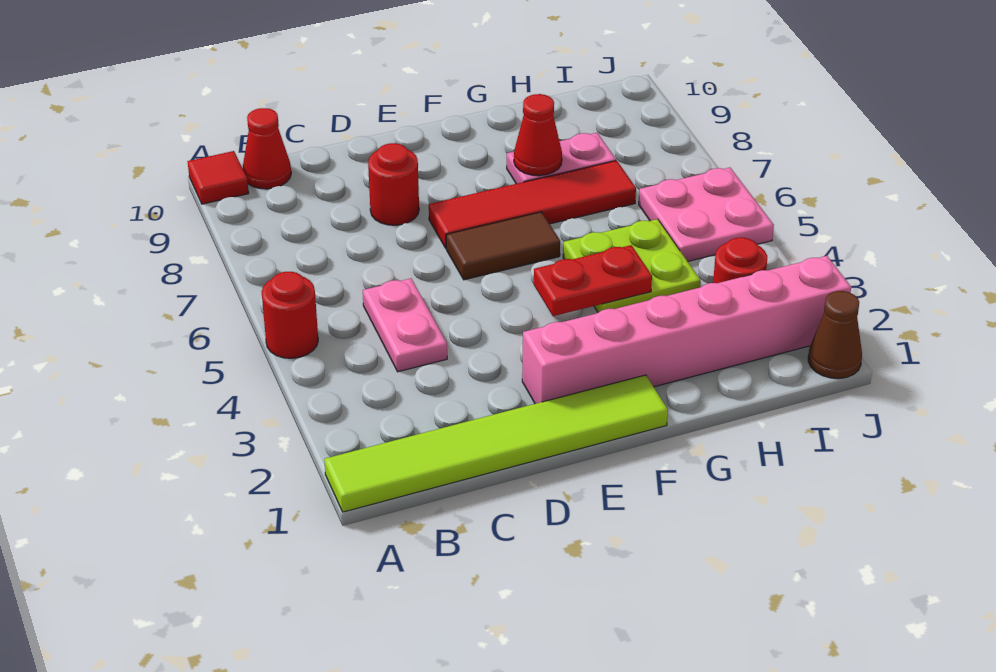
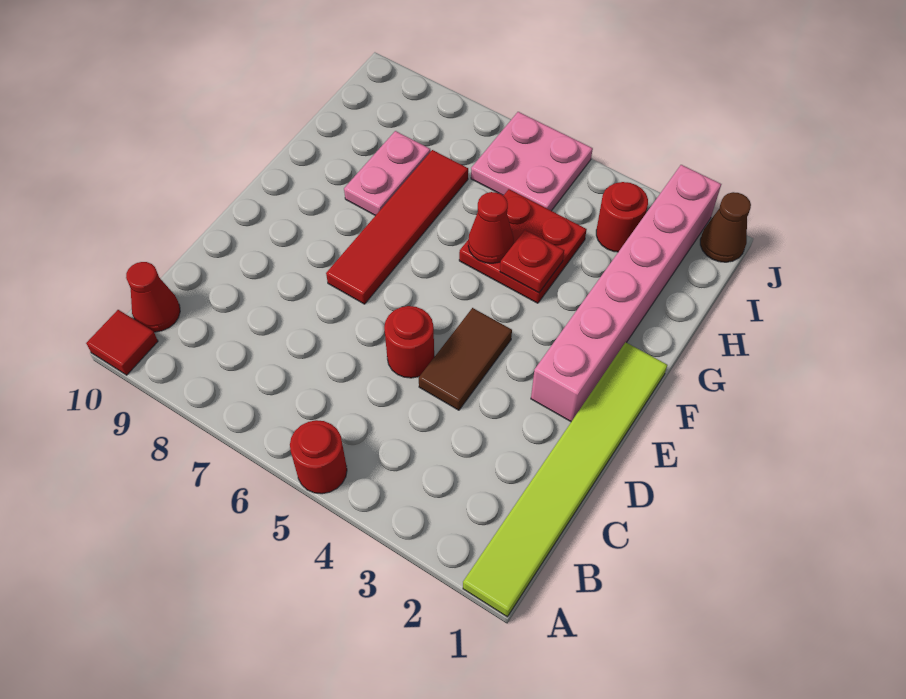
pink plate C4:C5 level 1 -> none
red round brick D8 level 1 -> red round brick D5 level 1
brown tile E6:F6 level 1 -> brown tile D4:E4 level 1
red plate F4:G4 level 2 -> red plate G4 level 2
lime plate G4:H5 level 1 -> red plate G4:H5 level 1
red cone G8 level 2 -> red cone G5 level 2

